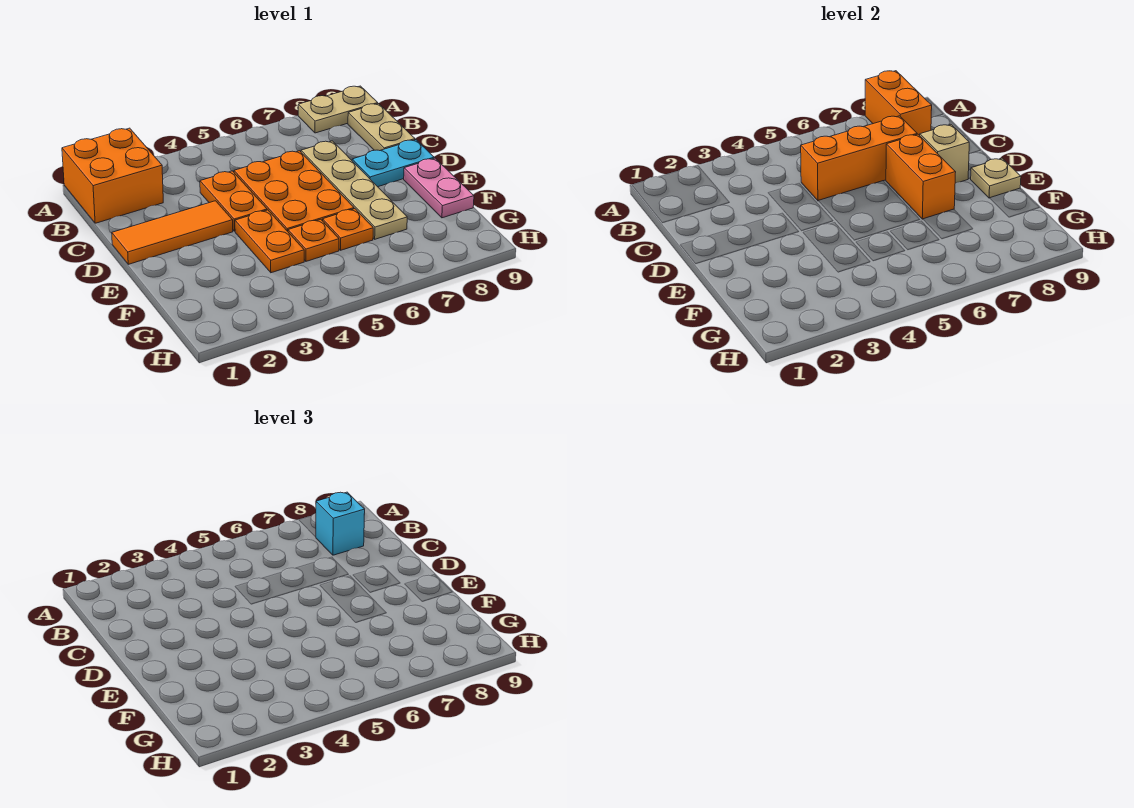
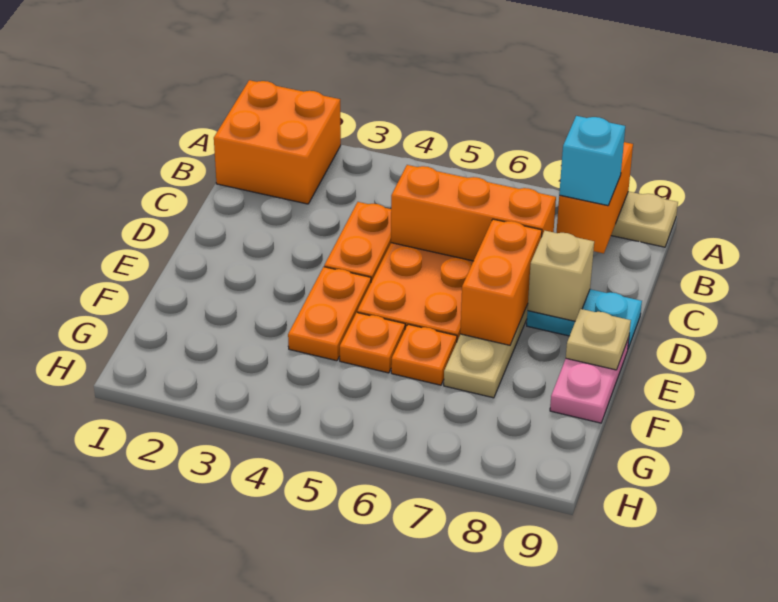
tan plate B9:C9 level 1 -> none
orange tile D1:D3 level 1 -> none

